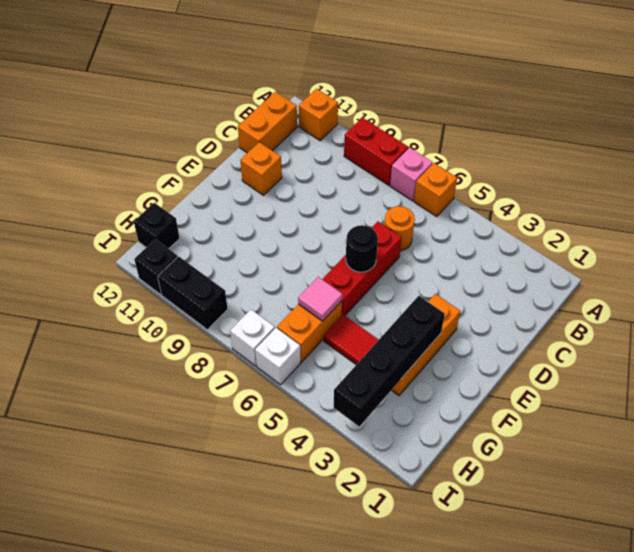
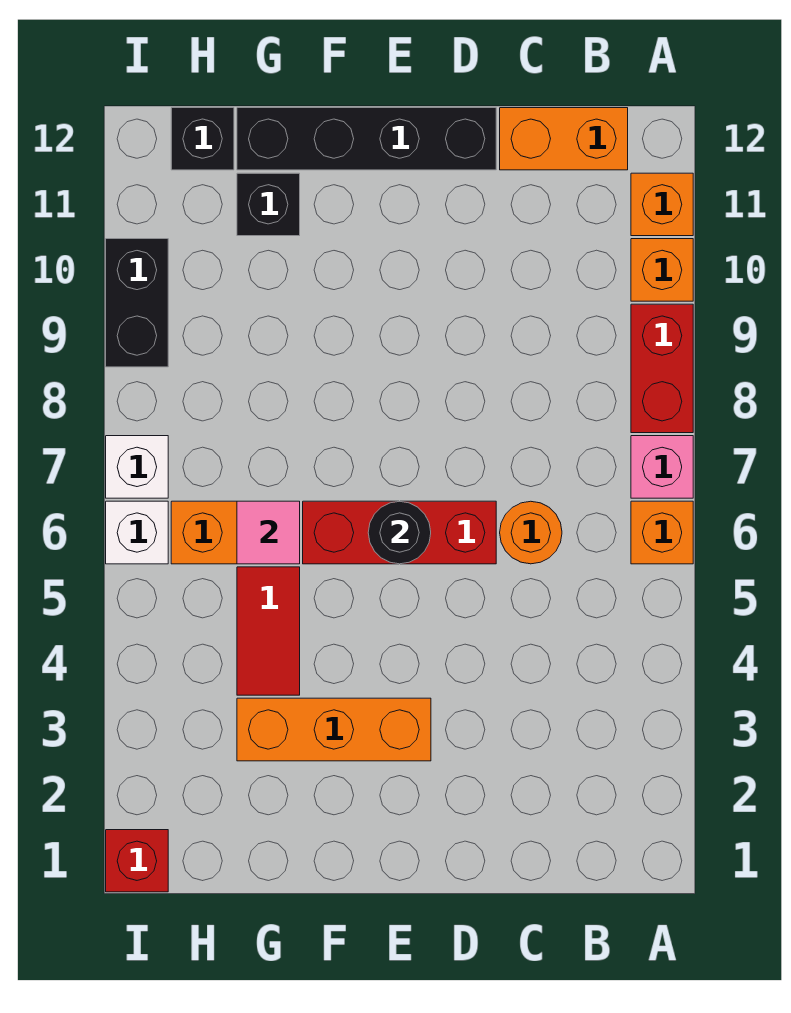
orange brick D11 level 1 -> orange brick A10 level 1
black brick F3:I3 level 2 -> black brick D12:G12 level 1
none -> red brick I1 level 1
black brick I11 level 1 -> black brick G11 level 1

